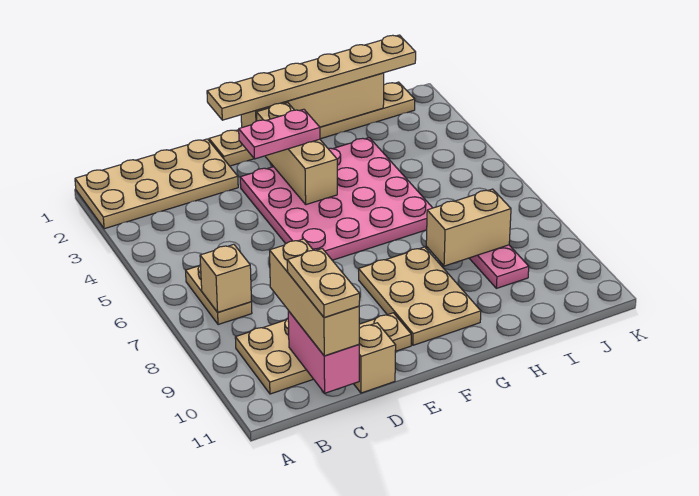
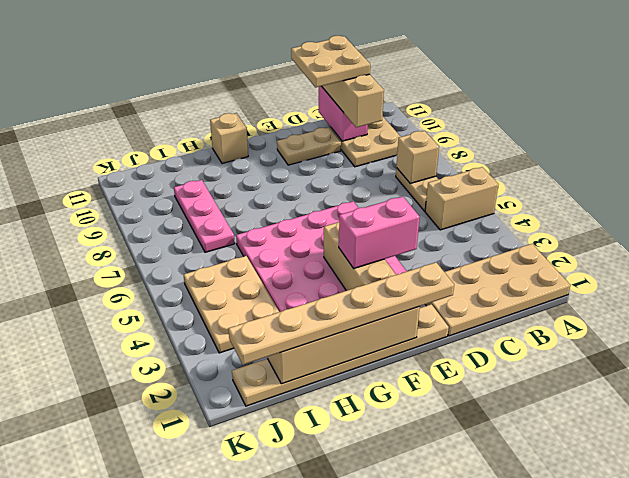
tan plate C10:C11 level 4 -> tan plate C10:D11 level 4
tan brick D11 level 1 -> tan brick G11 level 1
pink plate E3:F3 level 3 -> pink brick E3:F3 level 3
tan plate F8:G10 level 1 -> tan plate I3:J5 level 1
tan brick H8:I8 level 2 -> tan brick A5:B5 level 1

